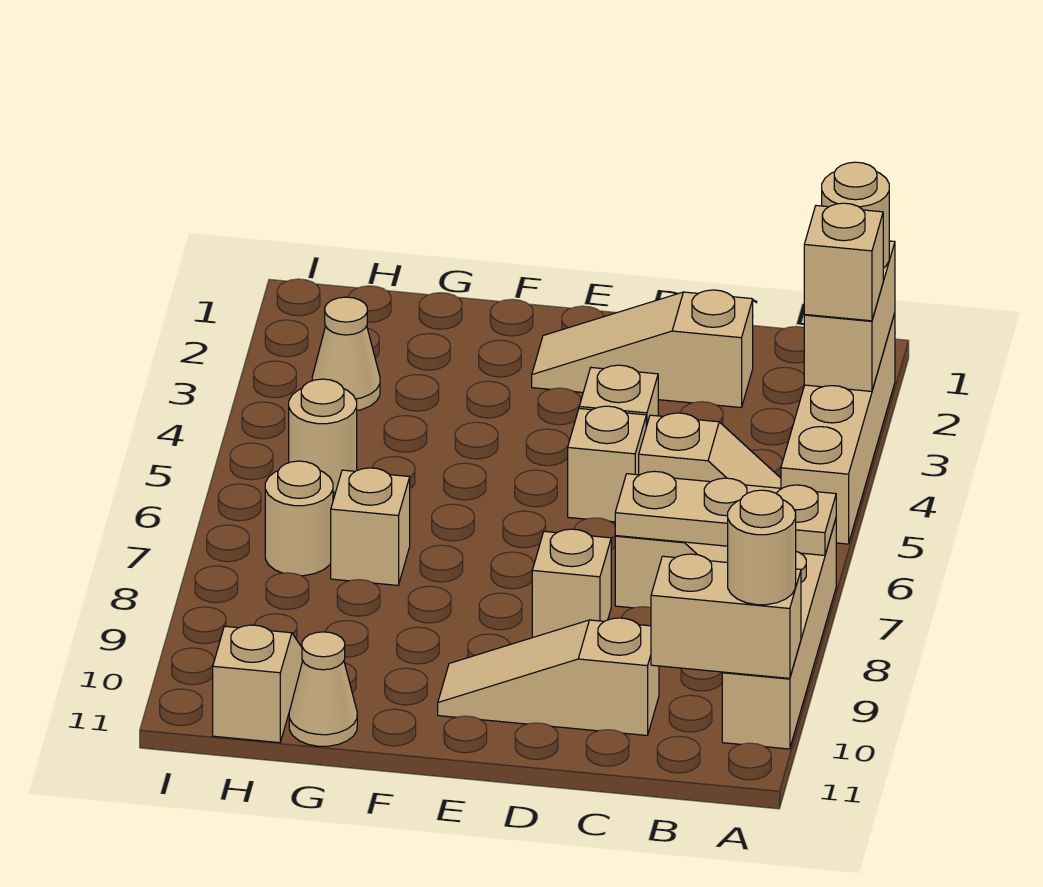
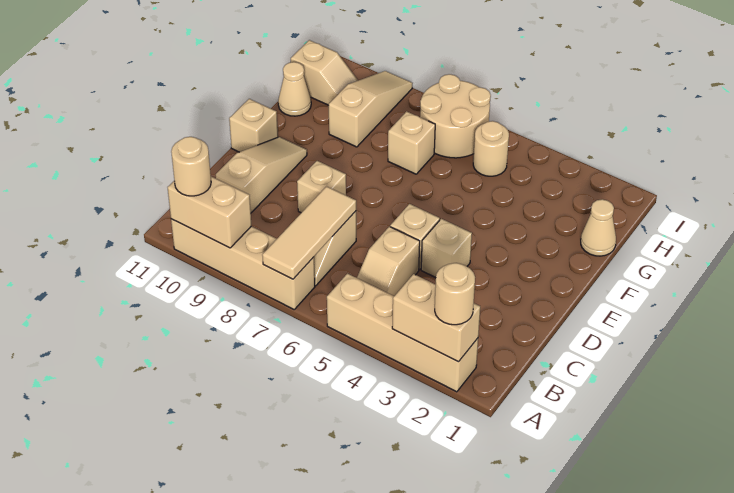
tan brick A3 level 3 -> tan brick E11 level 1
tan plate A7:C7 level 2 -> tan tile A7:C7 level 2
tan brick A10:B10 level 2 -> tan brick A9:A10 level 2
tan slope C2:E2 level 1 top C -> tan slope G9:I9 level 1 top G
tan cone H3 level 1 -> tan cone G1 level 1
tan round brick H7 level 1 -> tan round brick H6:I7 level 1

